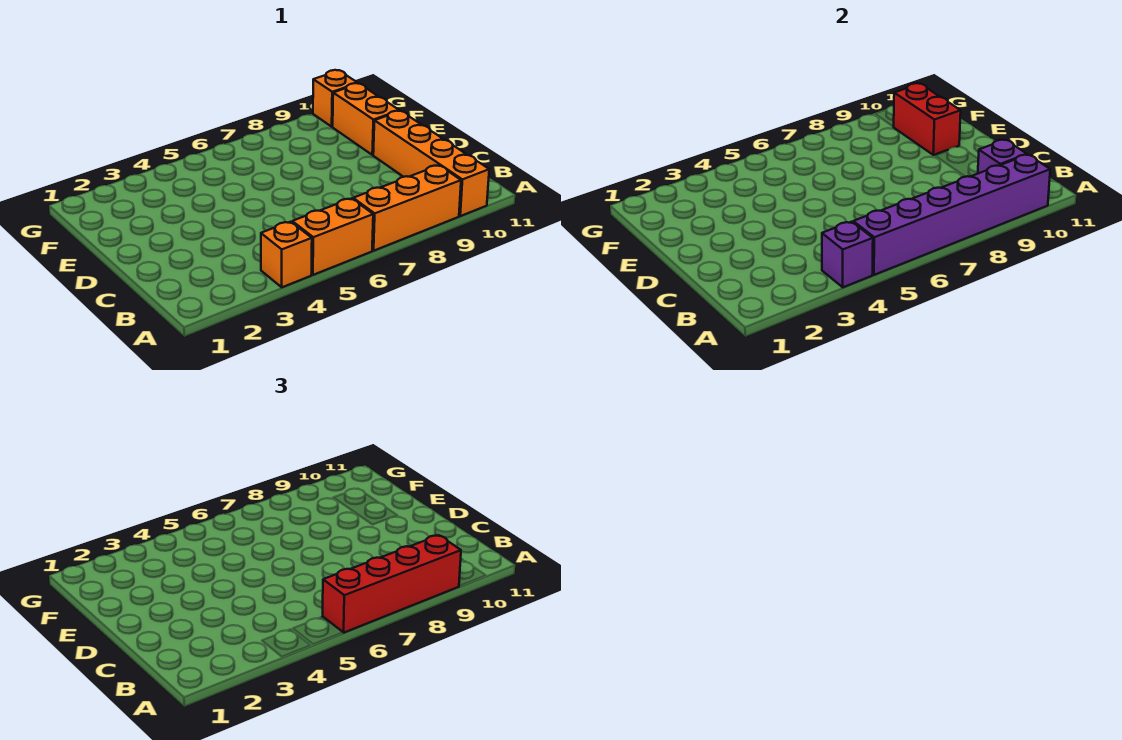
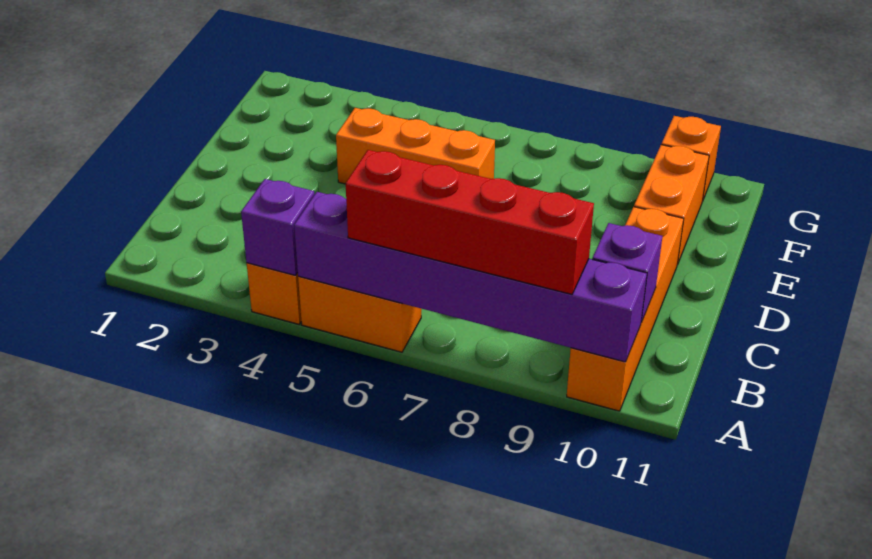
orange brick A7:A9 level 1 -> orange brick E4:E6 level 1
red brick E10:F10 level 2 -> none

